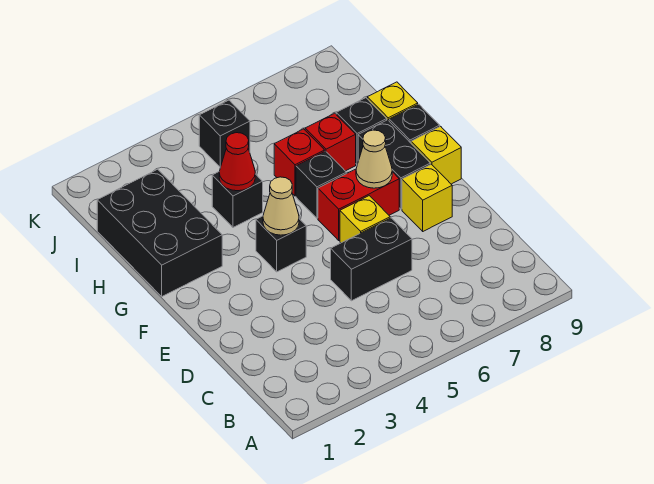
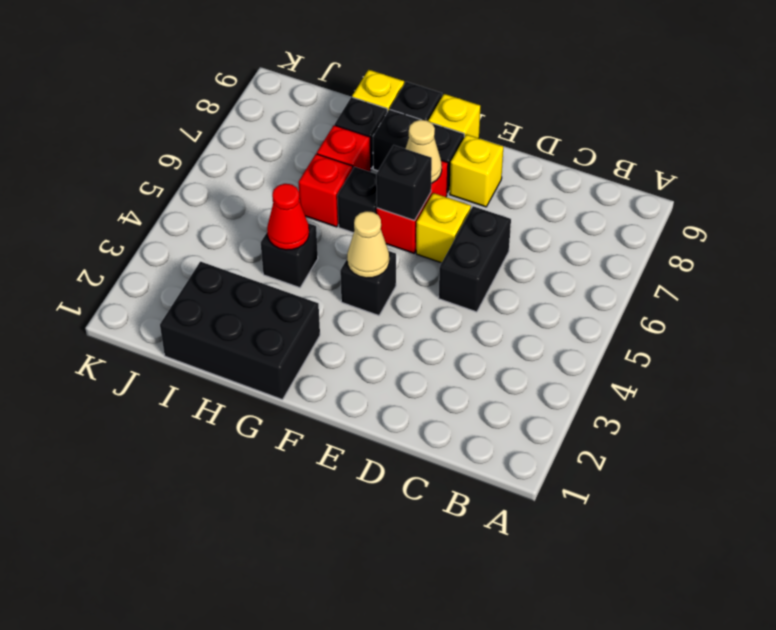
black brick J5 level 1 -> black brick F6 level 2

